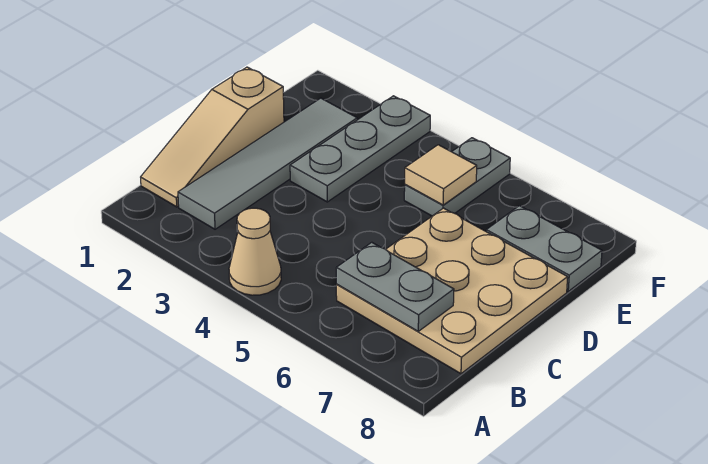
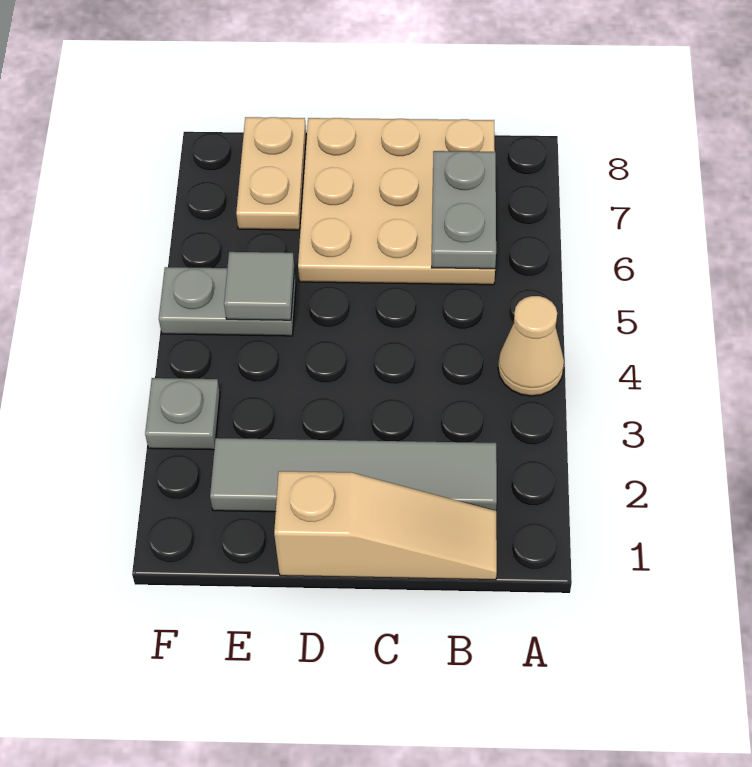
grey plate D3:F3 level 1 -> grey plate F3 level 1
tan tile E5 level 2 -> grey tile E5 level 2
grey plate E7:E8 level 1 -> tan plate E7:E8 level 1

